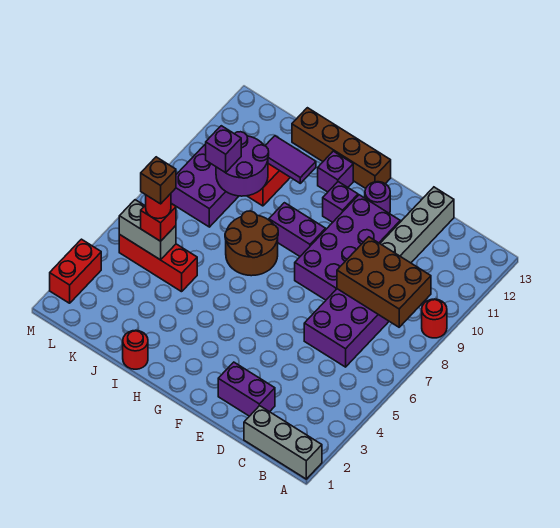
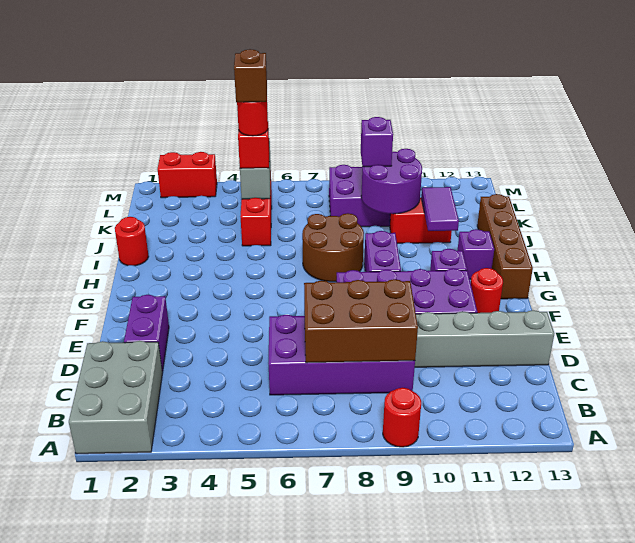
grey brick A1:C1 level 1 -> grey brick A1:C2 level 1
brown brick B8:D9 level 2 -> brown brick C7:D9 level 2
purple round brick F12 level 1 -> red round brick F12 level 1

